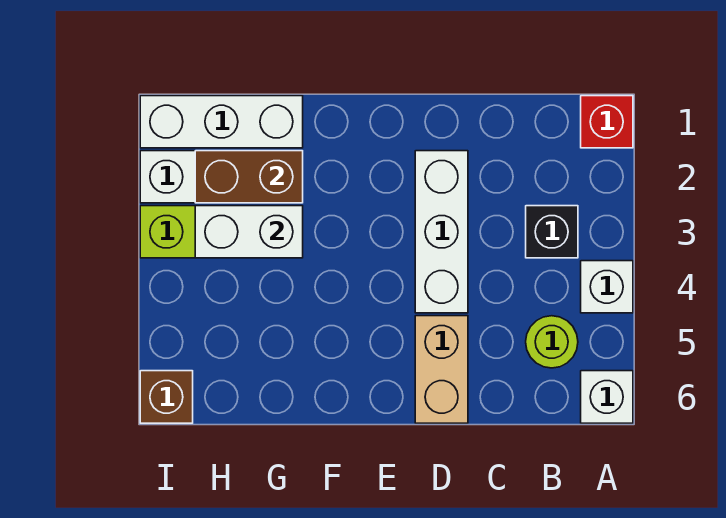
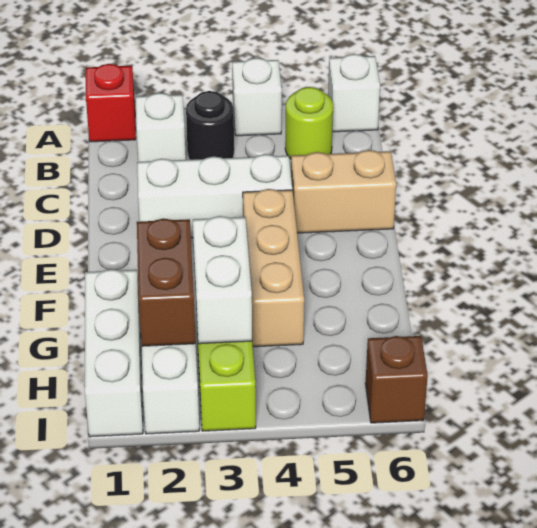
none -> white brick B2 level 1
black brick B3 level 1 -> black round brick B3 level 1
none -> tan brick E4:G4 level 1

